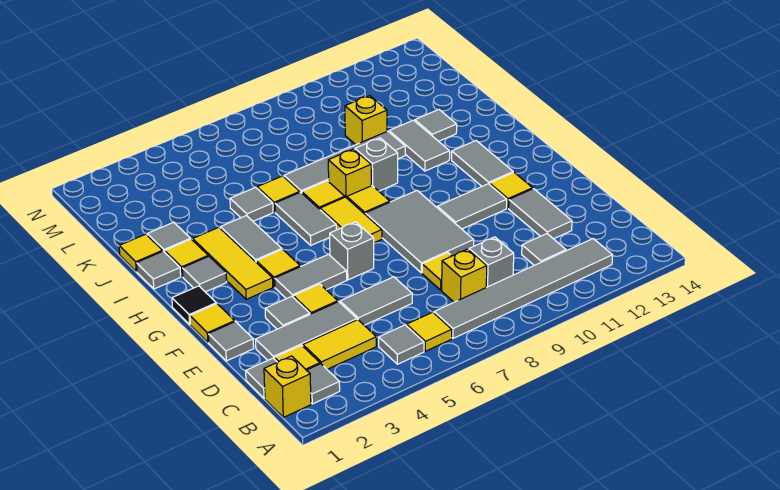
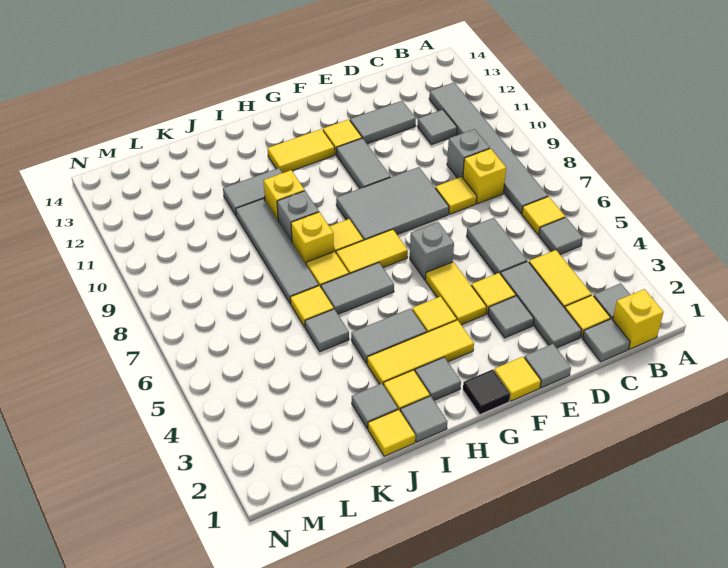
grey tile F4:F5 level 1 -> yellow tile F4:F5 level 1
grey tile G12:H12 level 1 -> yellow tile G12:H12 level 1
grey tile J12 level 1 -> none
yellow brick K10 level 1 -> yellow brick I10 level 1

